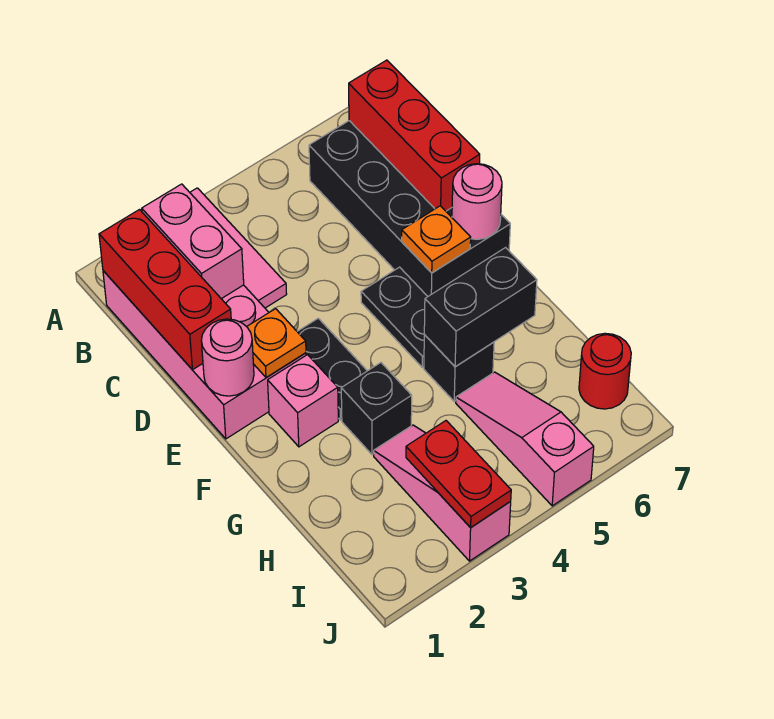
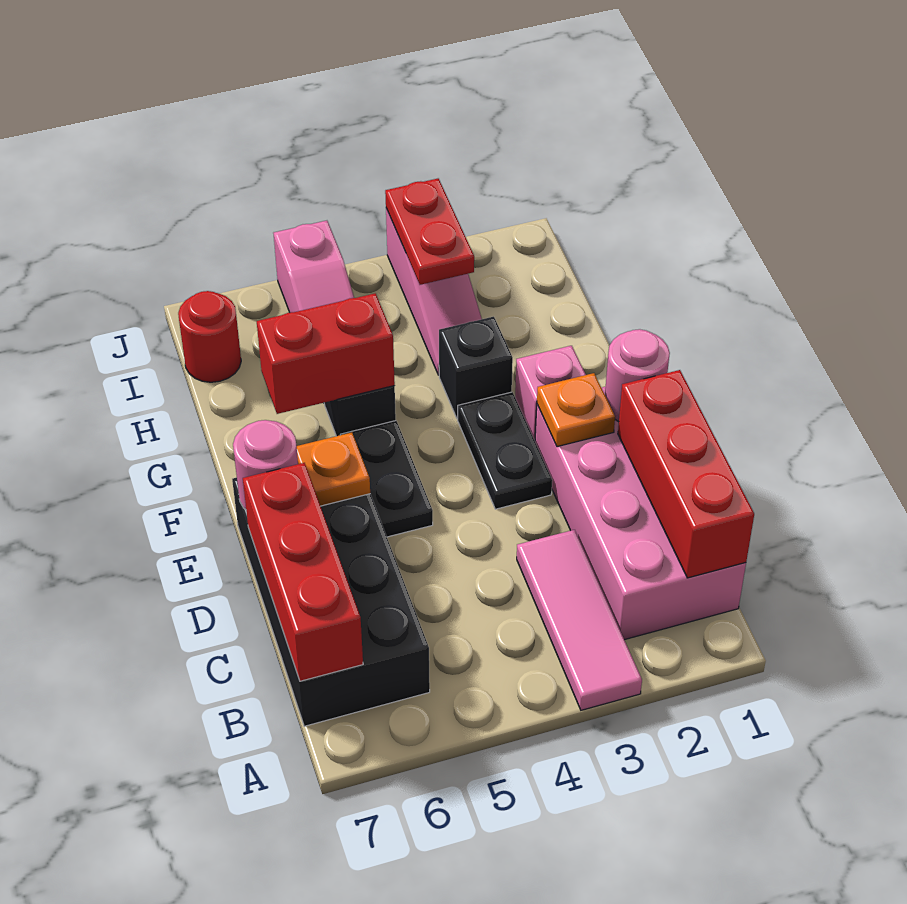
pink brick B2:C2 level 2 -> none
black brick G5:G6 level 2 -> red brick G5:G6 level 2

